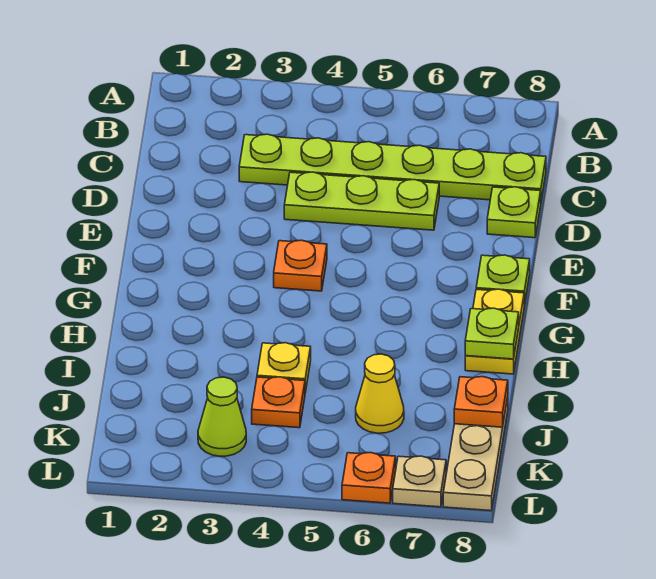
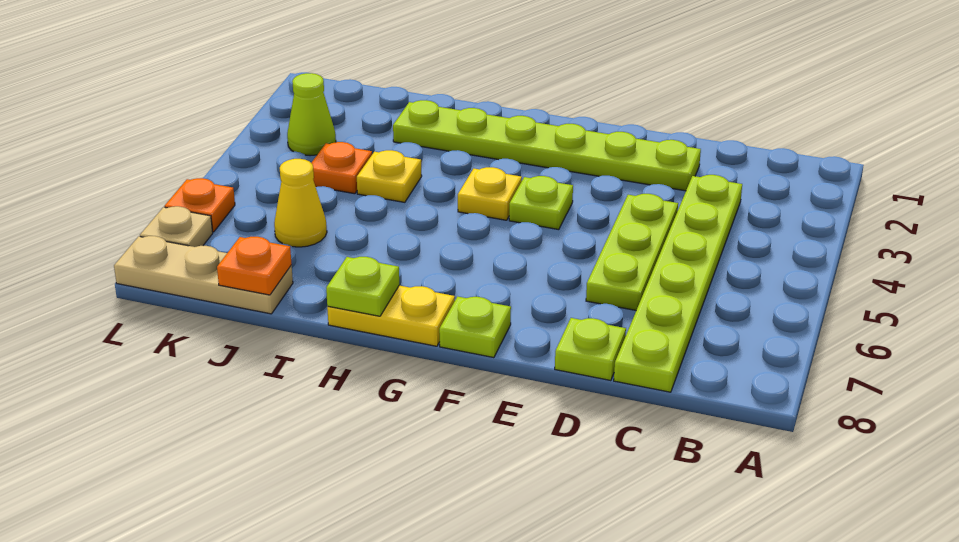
none -> lime plate D2:I2 level 1
orange plate F4 level 1 -> lime plate F4 level 1
none -> yellow plate G4 level 1

